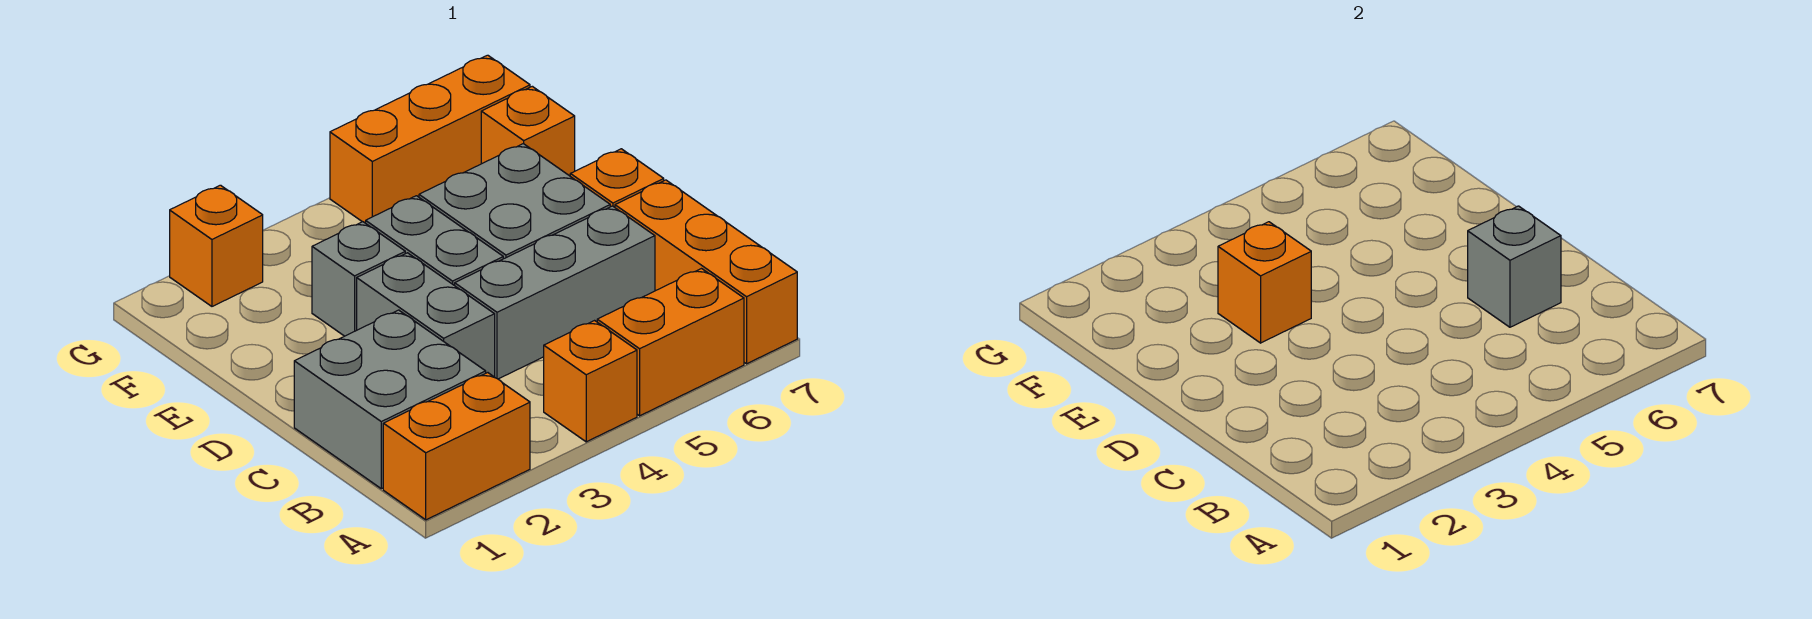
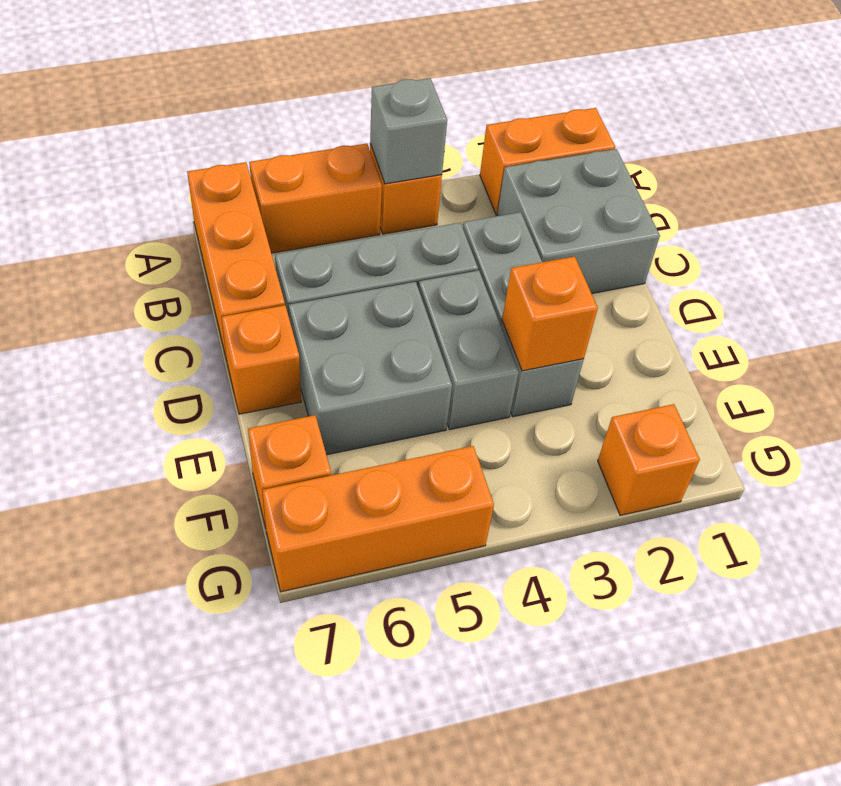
grey brick C6 level 2 -> grey brick A4 level 2

